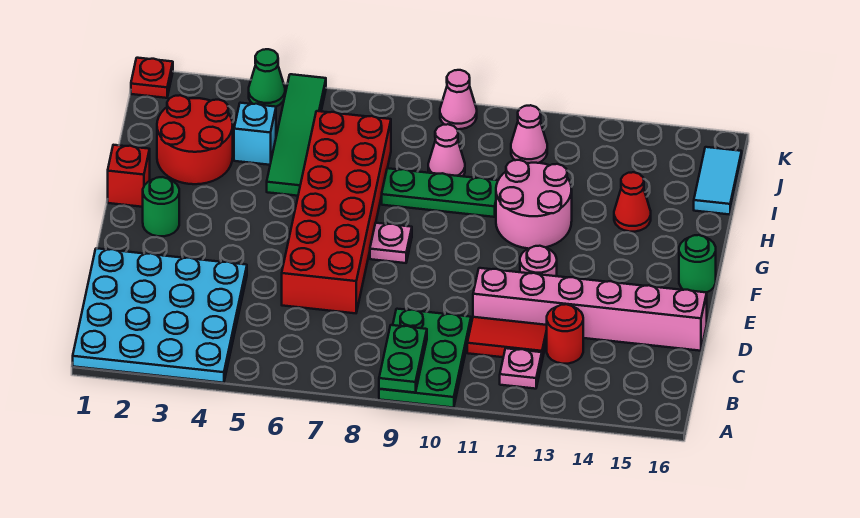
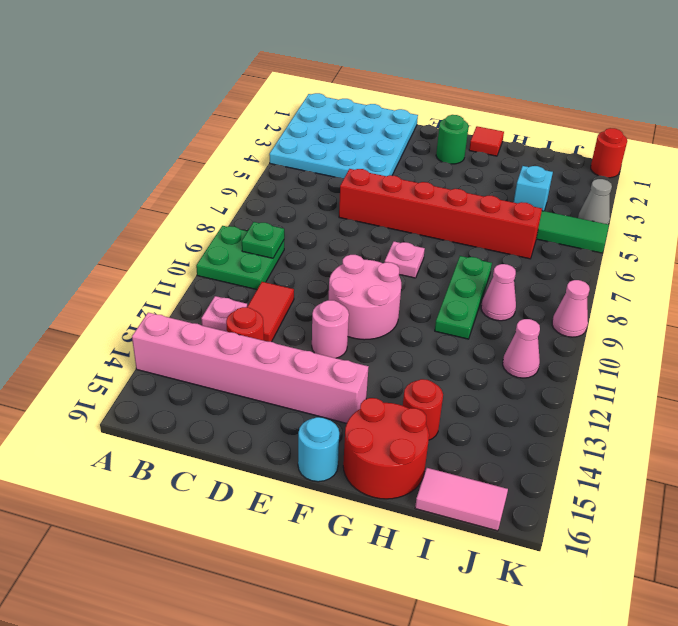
green plate A9:C10 level 1 -> green plate A9:B10 level 1
green plate A9:B9 level 2 -> green plate B9 level 2
red brick D6:I7 level 1 -> red brick D6:I6 level 1
pink brick D11:D16 level 1 -> pink brick A14:F14 level 1
green round brick F16 level 1 -> cyan round brick F16 level 1
red brick G1 level 1 -> red tile G1 level 1
pink round brick G11:H12 level 1 -> pink round brick E10:F11 level 1
red round brick H2:I3 level 1 -> red round brick G15:H16 level 1
red cone H14 level 1 -> red round brick H14 level 1
cyan tile I16:J16 level 1 -> pink tile I16:J16 level 1
red plate K1 level 1 -> red round brick K1 level 1
green cone K4 level 1 -> grey cone K4 level 1

